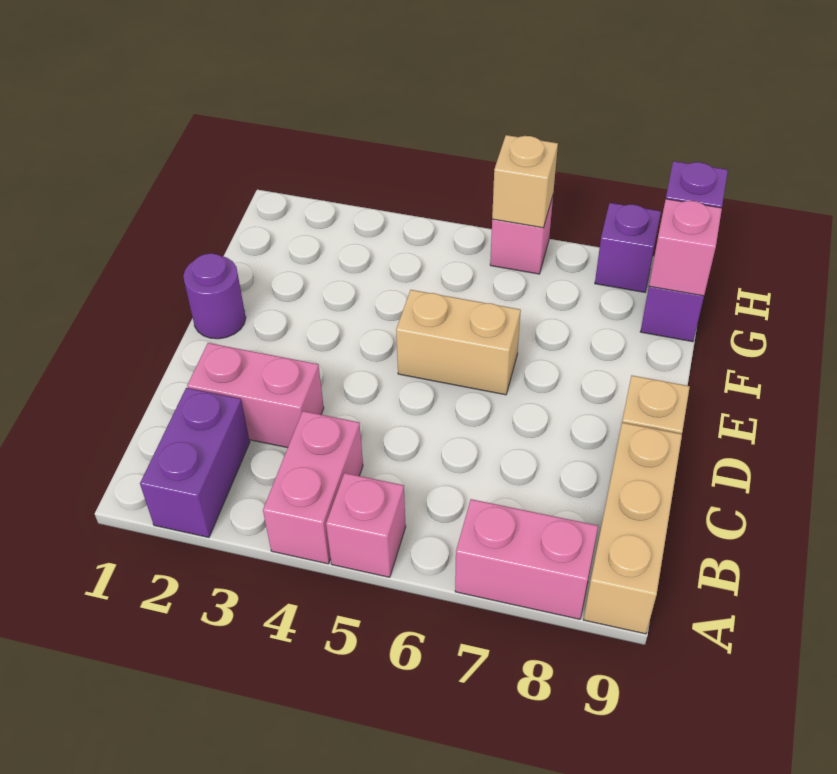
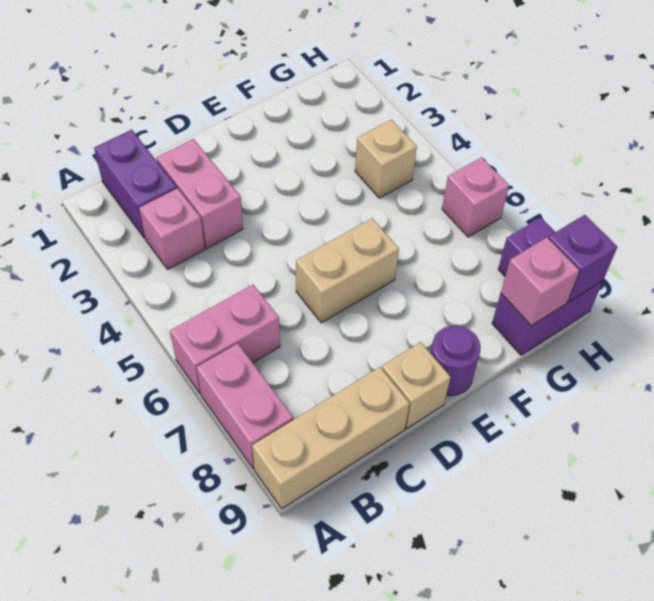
purple brick A2:B2 level 1 -> purple brick B1:B2 level 1
pink brick A4:B4 level 1 -> pink brick A6:B6 level 1
pink brick A5 level 1 -> pink brick B3 level 1
purple round brick E1 level 1 -> purple round brick E9 level 1
tan brick E5:E6 level 1 -> tan brick D6:E6 level 1
tan brick H6 level 2 -> tan brick G4 level 1

